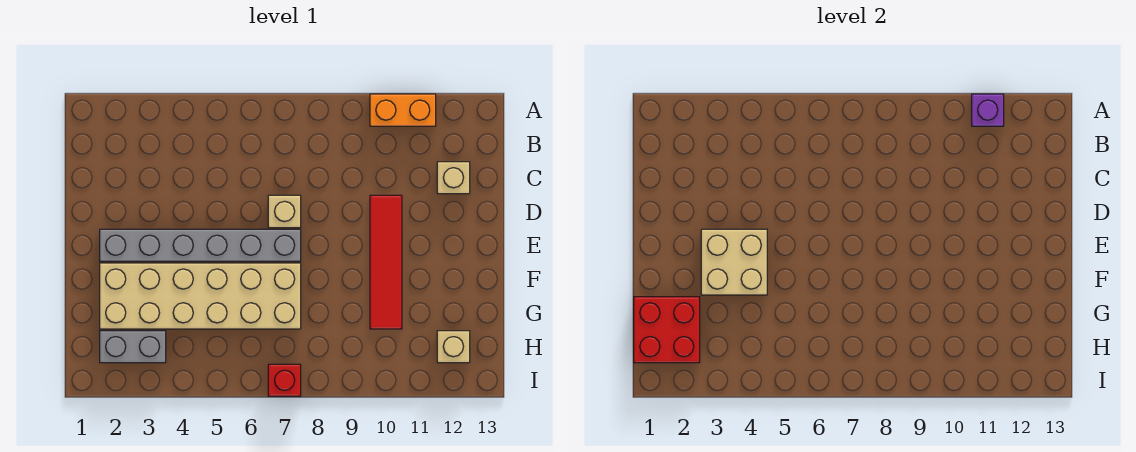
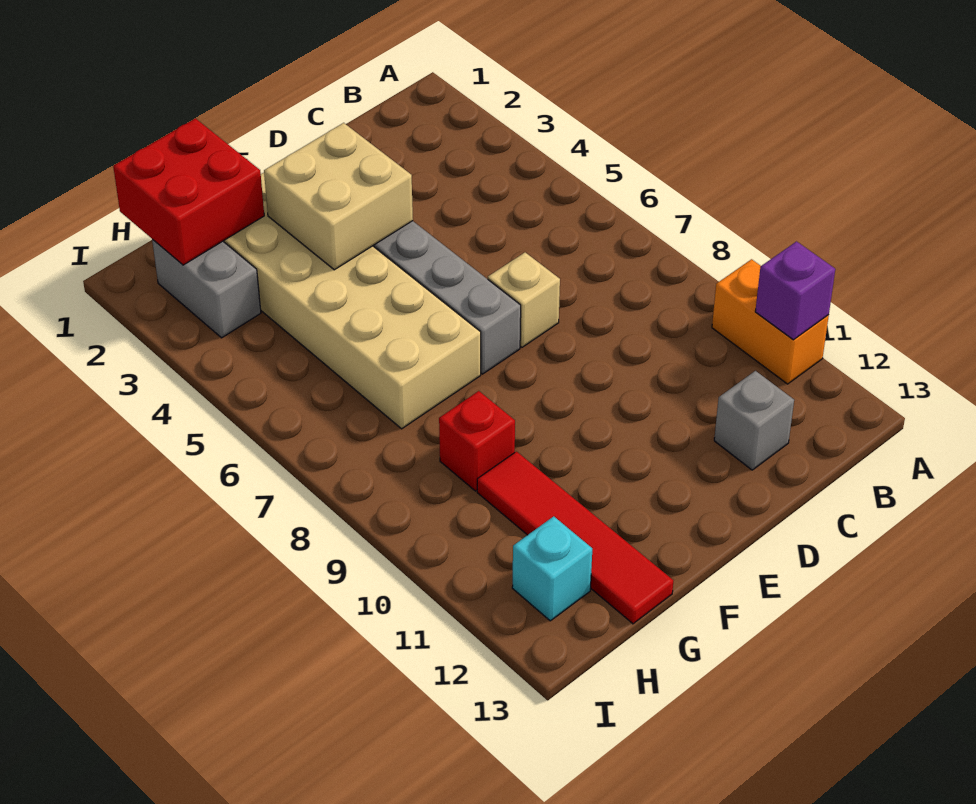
tan brick C12 level 1 -> grey brick C12 level 1
red tile D10:G10 level 1 -> red tile G10:G13 level 1
tan brick H12 level 1 -> cyan brick H12 level 1
red brick I7 level 1 -> red brick G9 level 1

